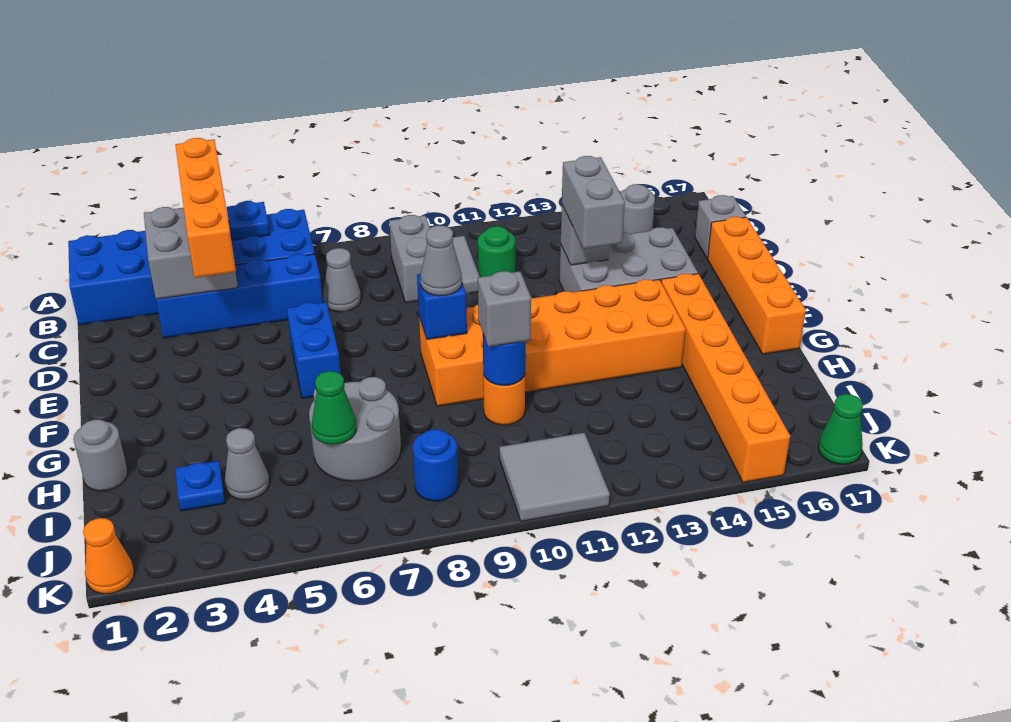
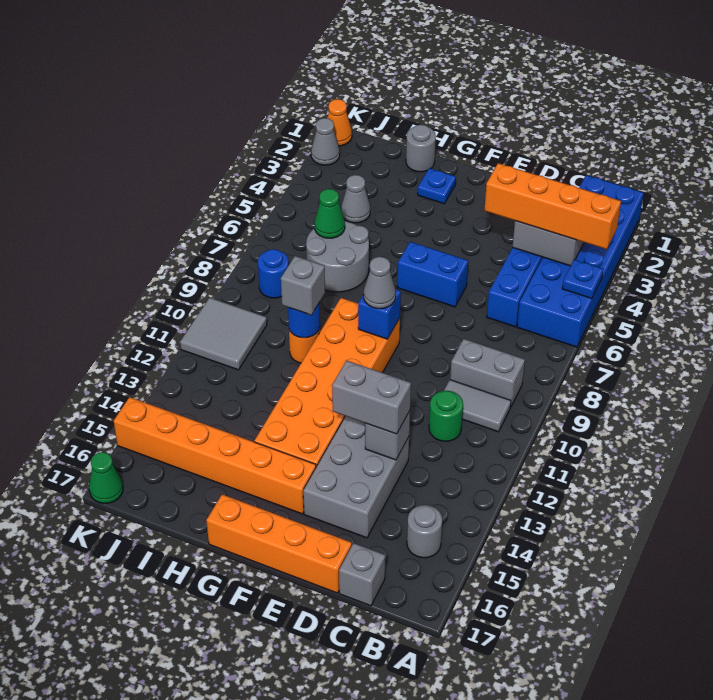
grey cone C7 level 1 -> grey cone K2 level 1
blue plate I3 level 1 -> blue plate G2 level 1

